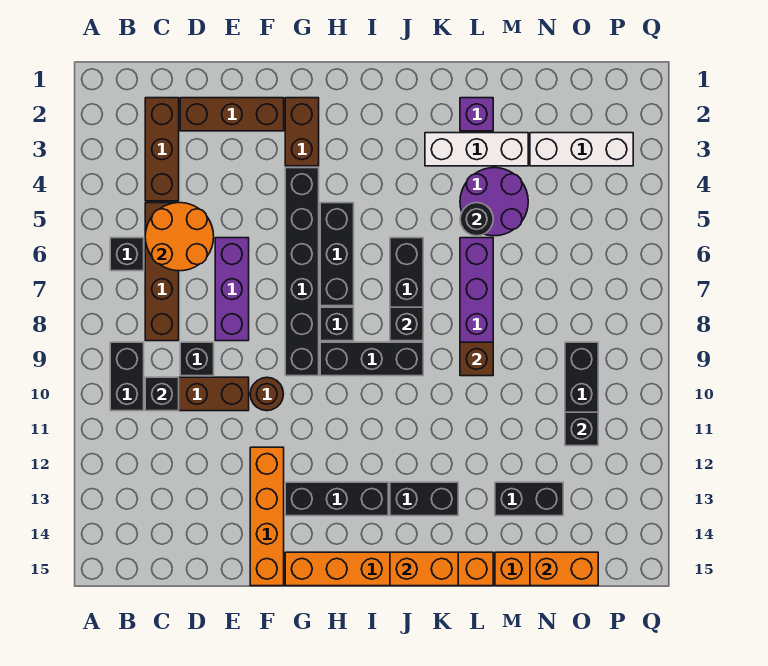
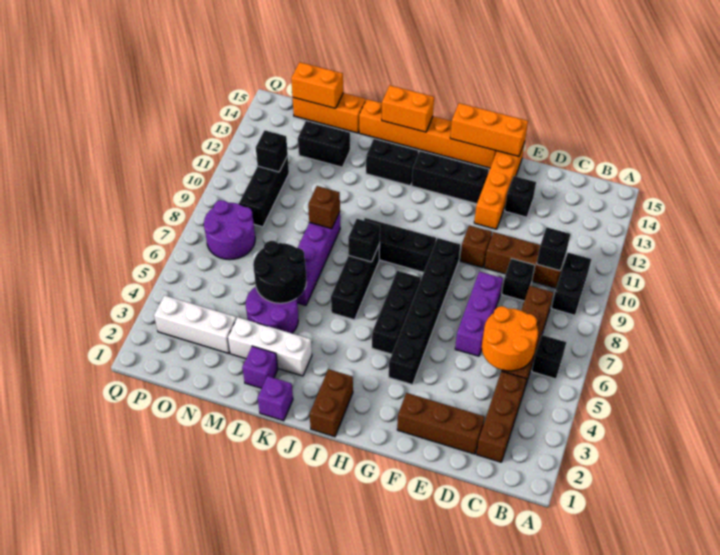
brown round brick F10 level 1 -> brown brick F10 level 1
none -> orange brick F15:H15 level 2
brown brick G2:G3 level 1 -> brown brick I1:I2 level 1
black brick H8 level 1 -> black brick E13 level 1
none -> purple brick K1 level 1
black round brick L5 level 2 -> black round brick L5:M6 level 2
none -> purple round brick O7:P8 level 1

